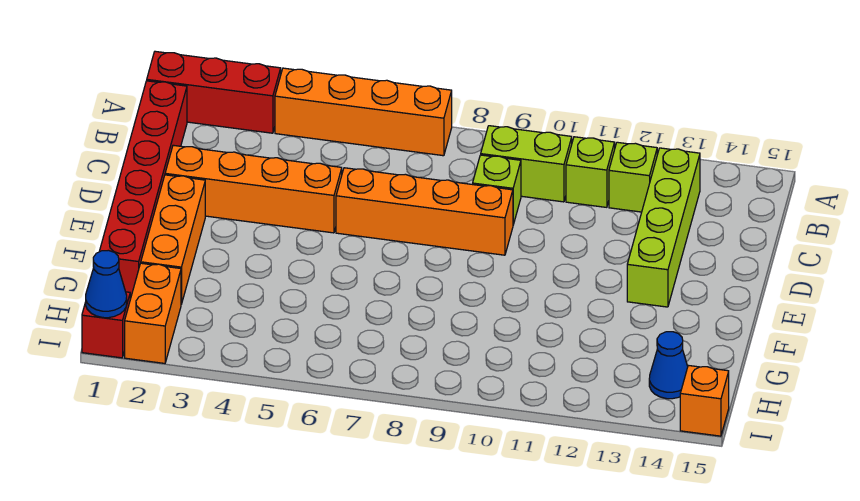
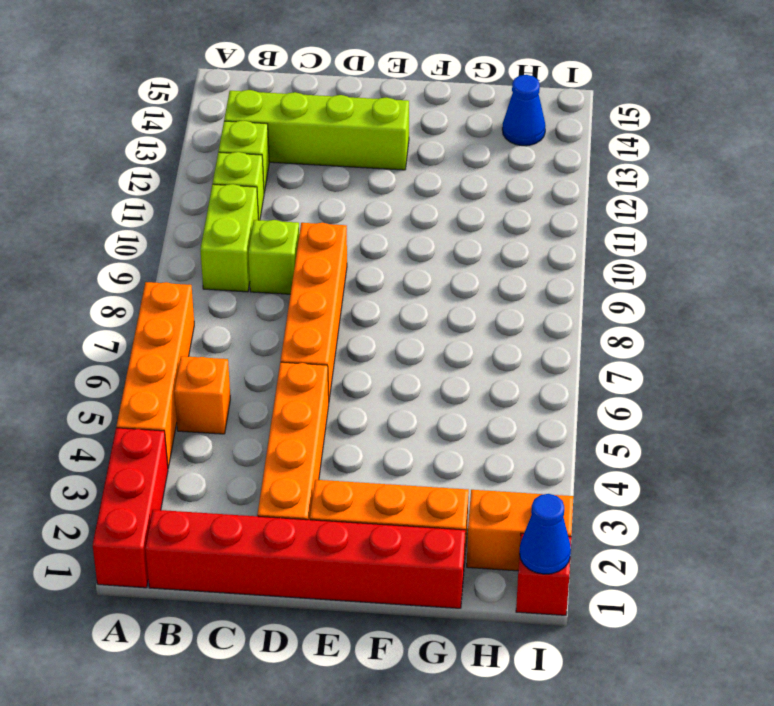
orange brick I15 level 1 -> orange brick B5 level 1

